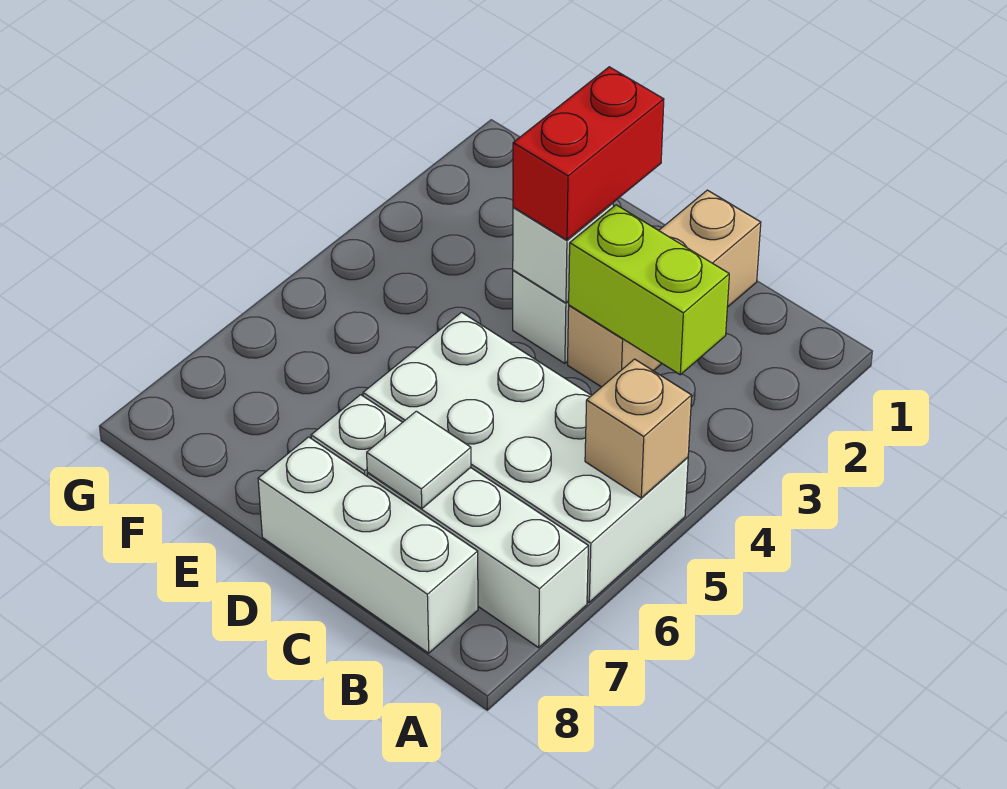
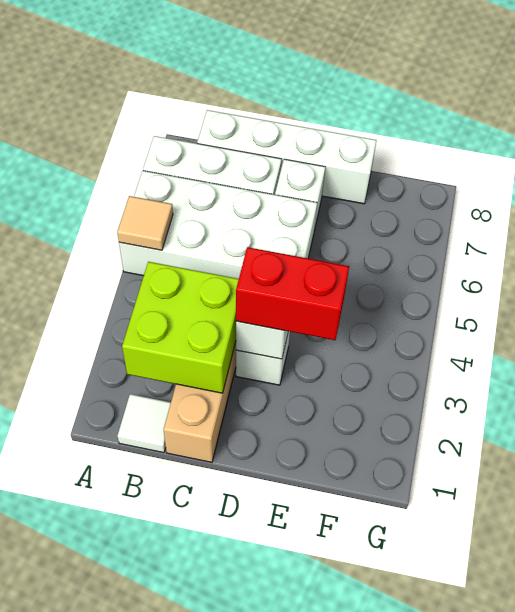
tan brick A5 level 2 -> tan tile A5 level 2
lime brick B3:C3 level 2 -> lime brick B2:C3 level 2
white brick B8:D8 level 1 -> white brick B8:E8 level 1
white tile C7 level 2 -> white tile B1 level 1
red brick D2:D3 level 3 -> red brick D3:E3 level 3

